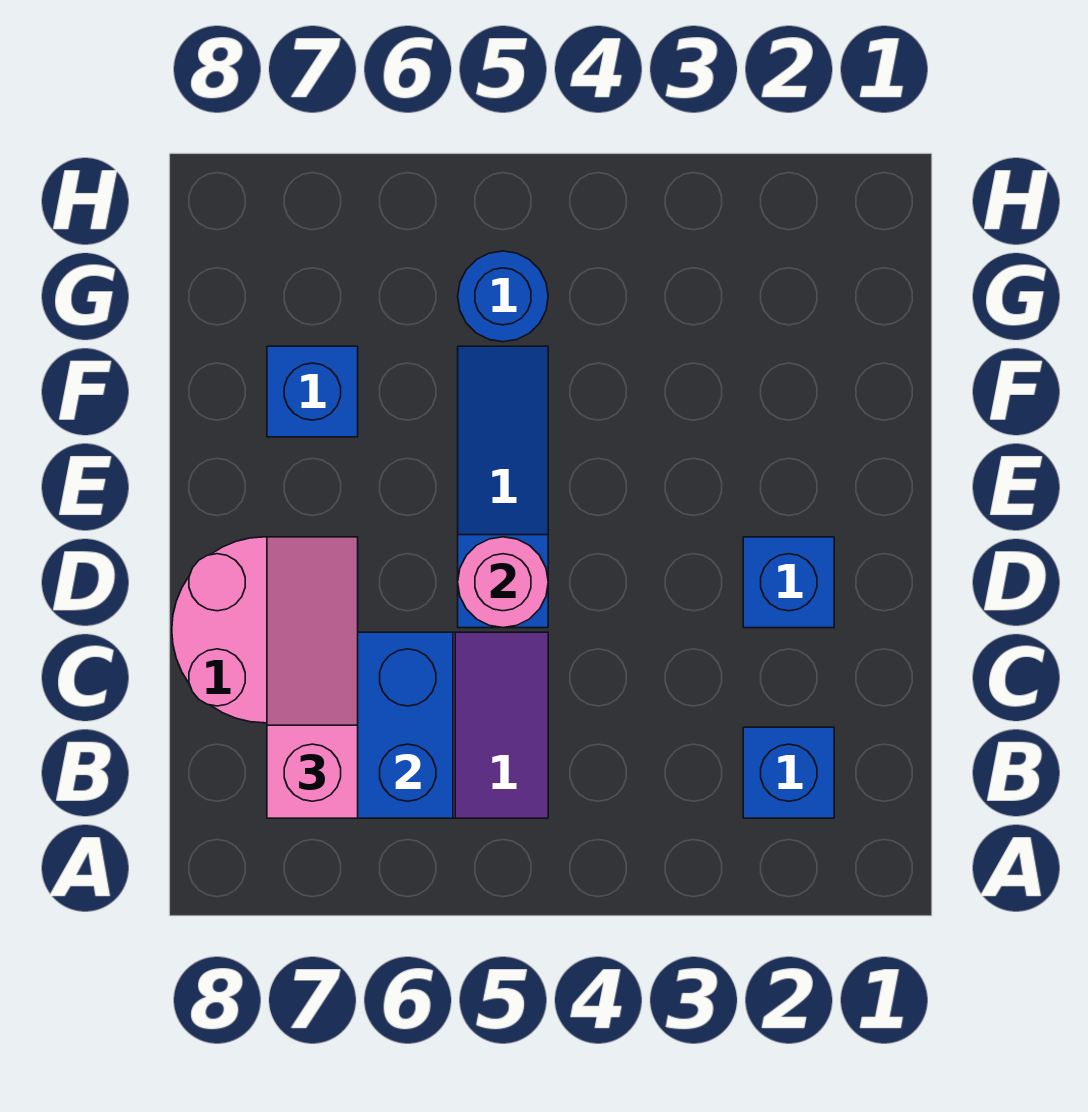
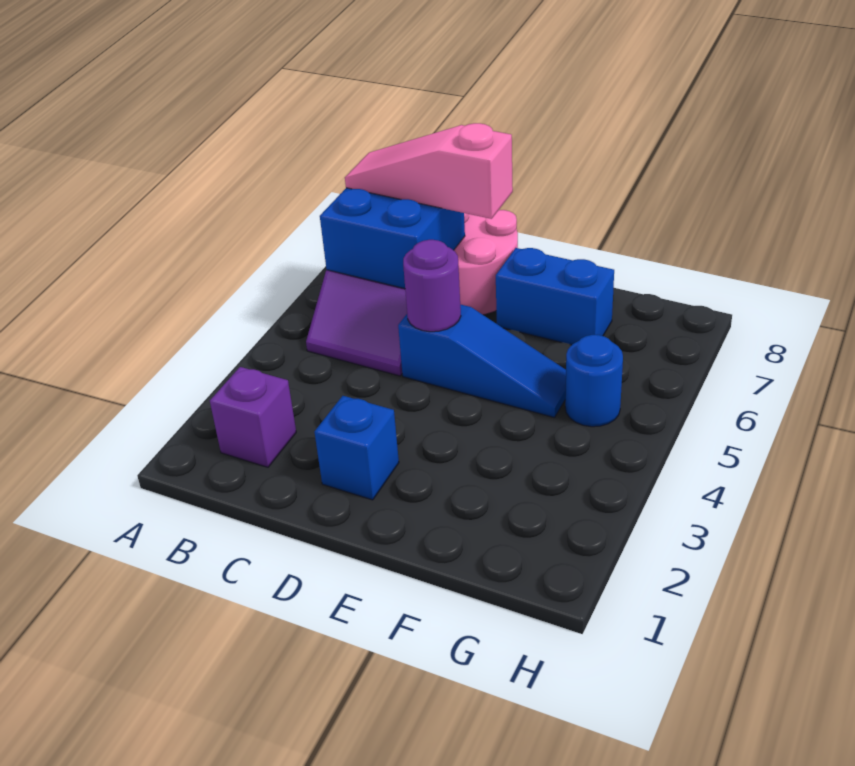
blue brick B2 level 1 -> purple brick B2 level 1
pink slope B7:D7 level 3 top B -> pink slope B7:D7 level 3 top D
pink round brick D5 level 2 -> purple round brick D5 level 2
blue brick F7 level 1 -> blue brick E7:F7 level 1

